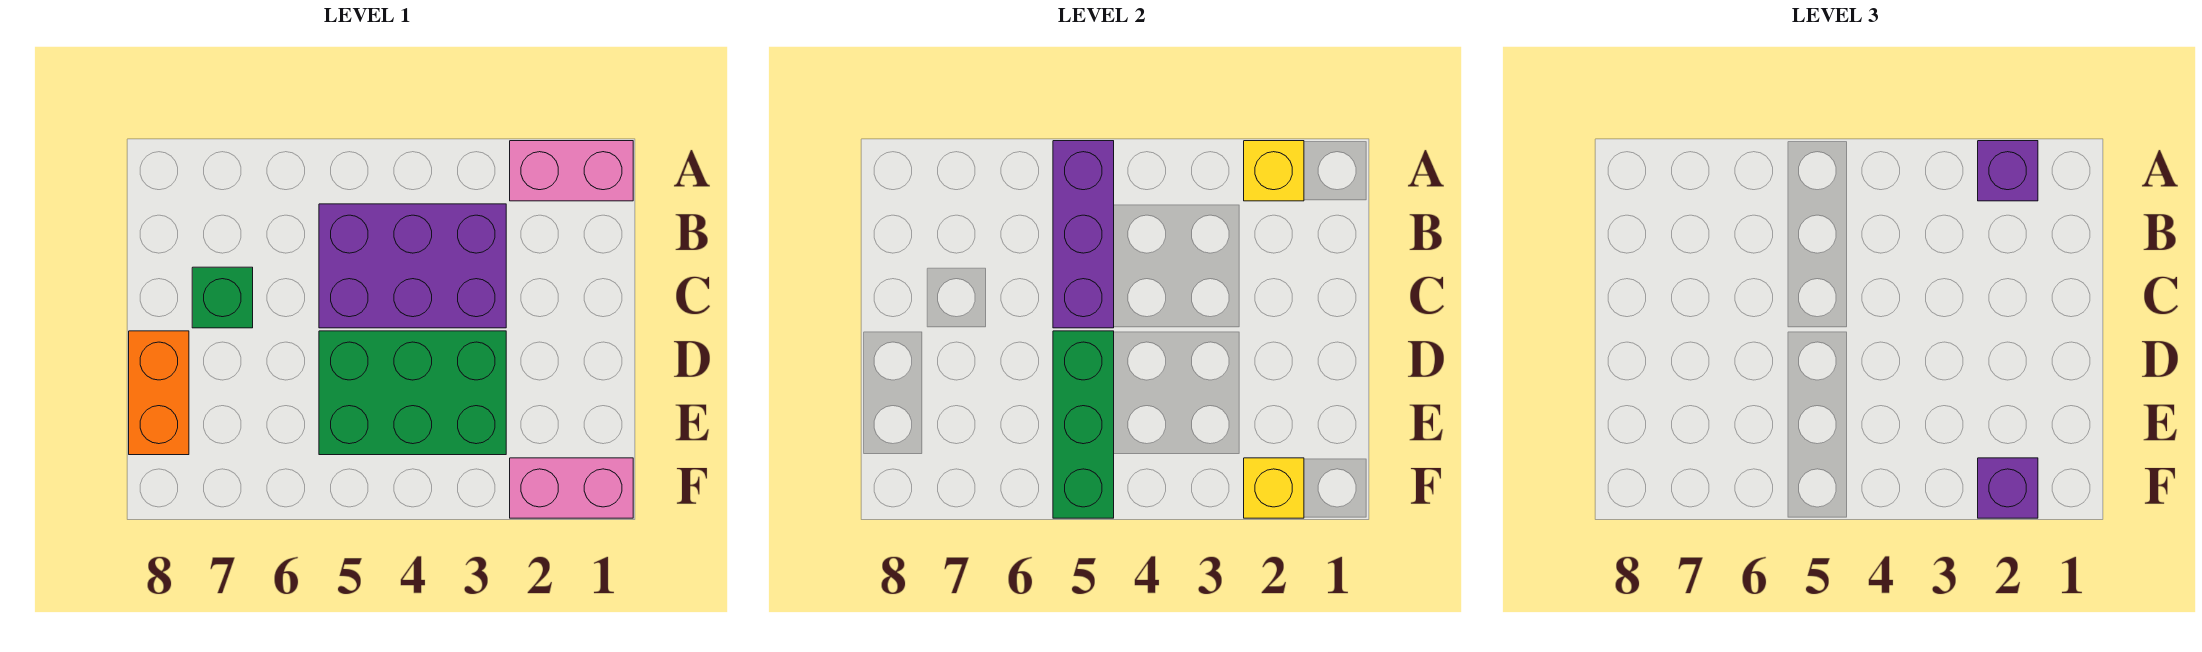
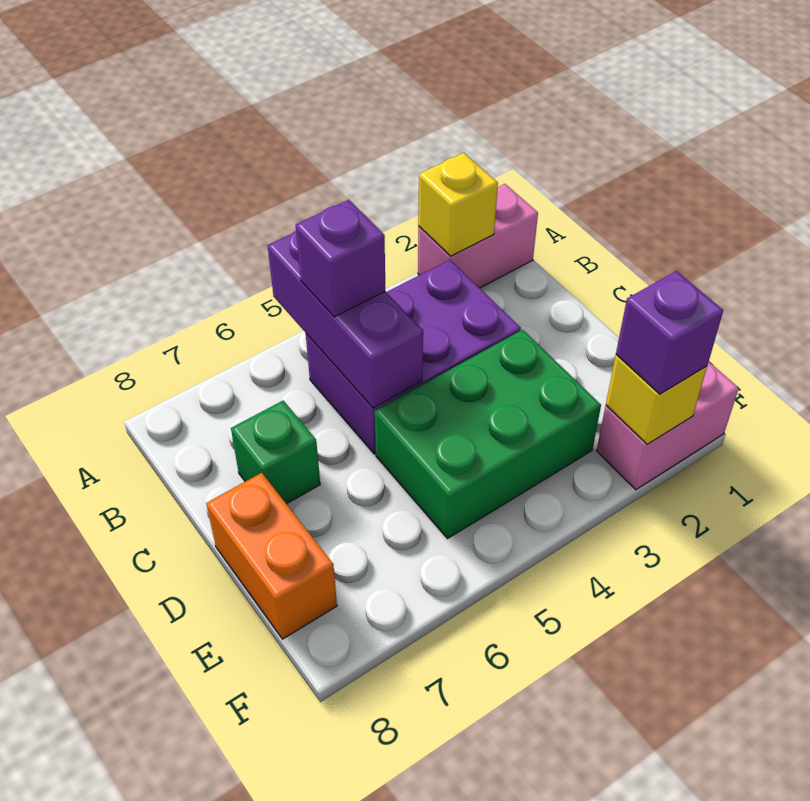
purple brick A2 level 3 -> purple brick B5 level 3
green brick D5:F5 level 2 -> none

